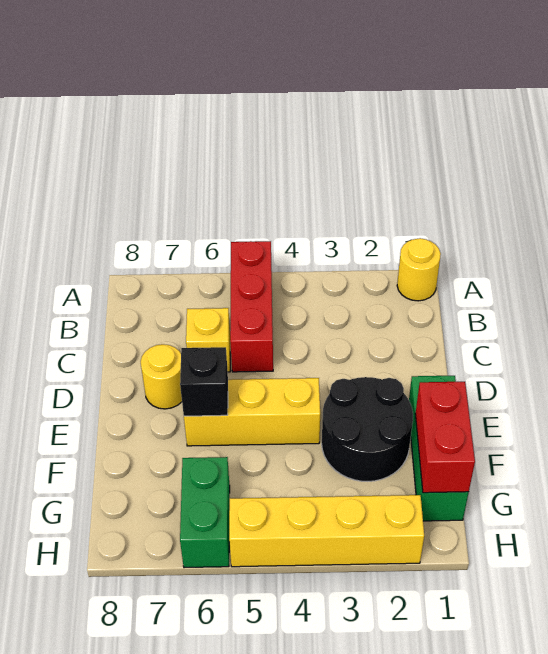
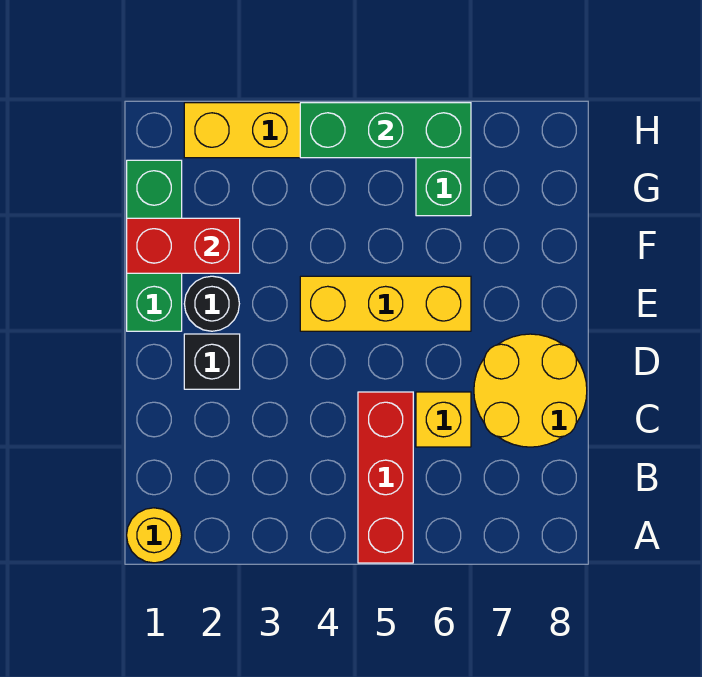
yellow round brick D7 level 1 -> yellow round brick C7:D8 level 1
black round brick E2:F3 level 1 -> black round brick E2 level 1
black brick E6 level 2 -> black brick D2 level 1
red brick F1:G1 level 2 -> red brick F1:F2 level 2
none -> green brick H4:H6 level 2

